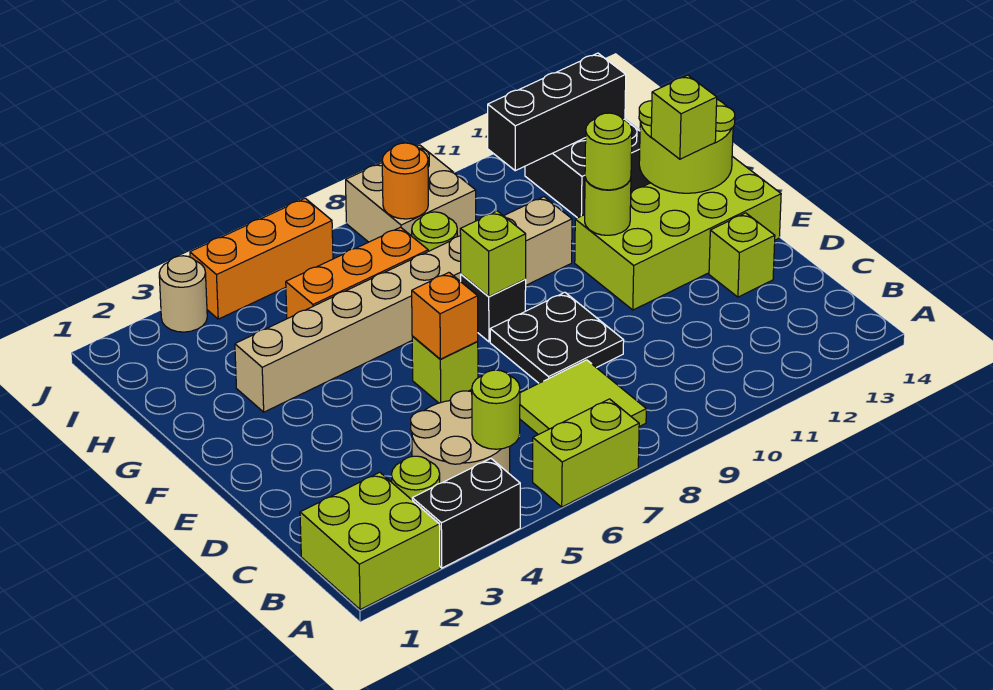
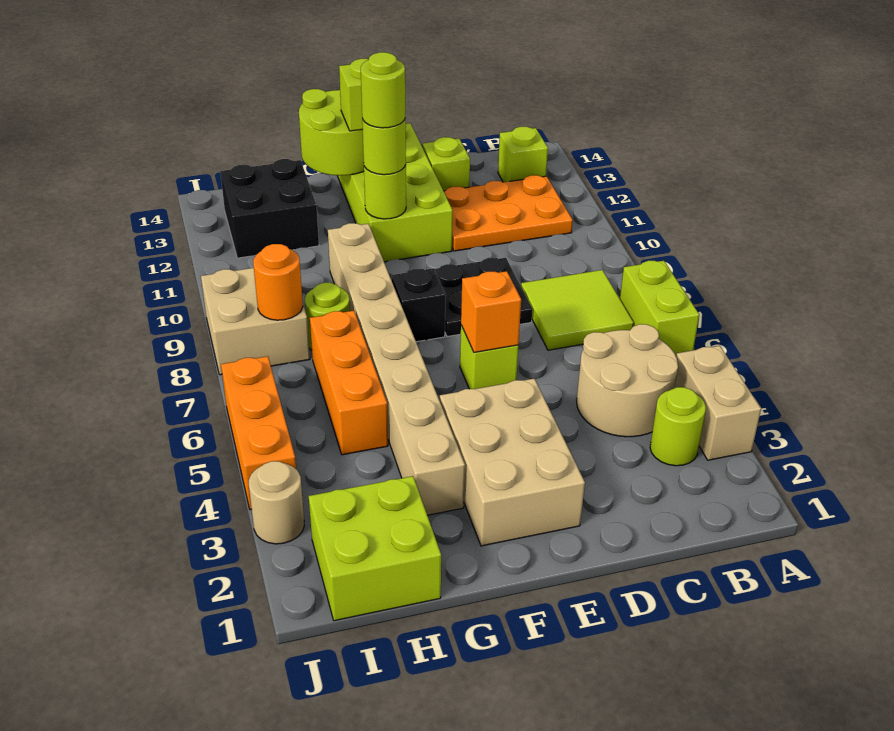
lime brick A1:B2 level 1 -> lime brick H1:I2 level 1
black brick A3:A4 level 1 -> tan brick A3:A4 level 1
lime round brick B5 level 2 -> lime round brick F11 level 4
none -> orange plate B11:D12 level 1
none -> tan brick E2:F4 level 1
lime brick F8 level 2 -> lime brick B13 level 1
black brick I11:I13 level 2 -> none

